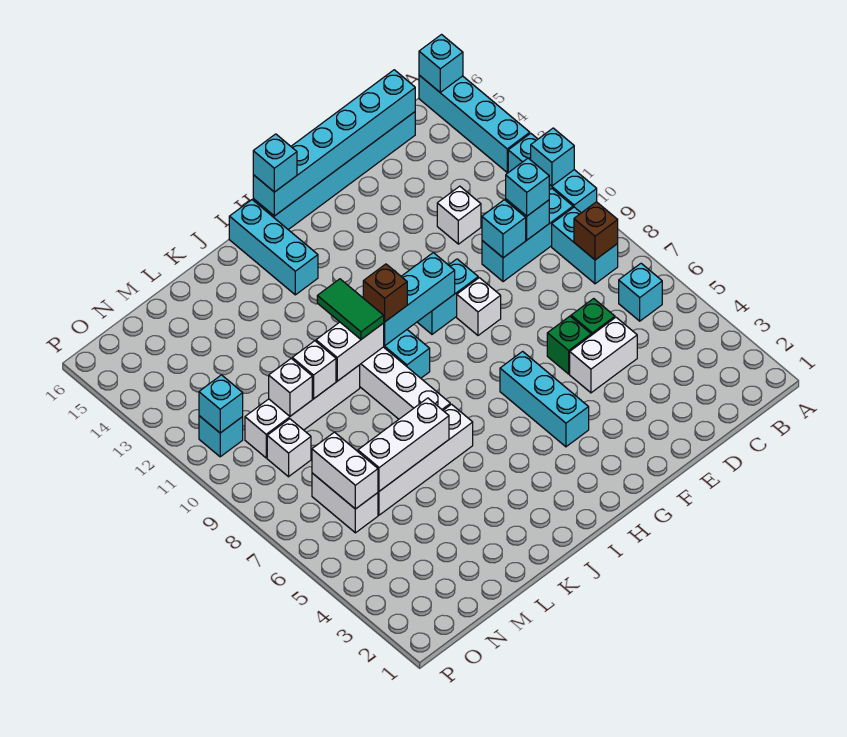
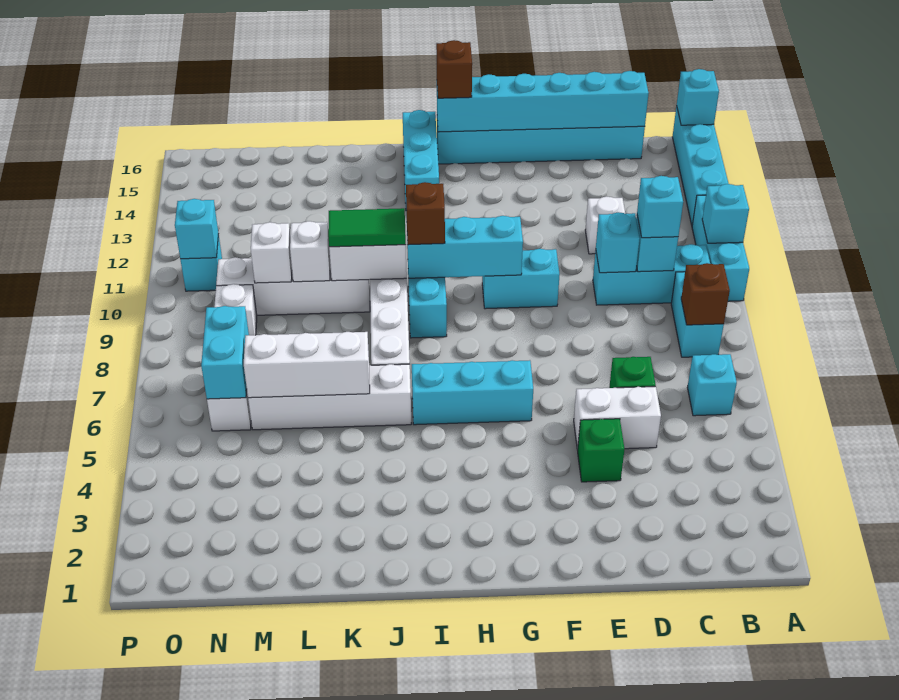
green brick E6 level 1 -> green brick E4 level 1
white brick F9 level 1 -> none
cyan brick G4:G6 level 1 -> cyan brick G6:I6 level 1
cyan brick H16 level 3 -> brown brick H16 level 3
green tile J10:J11 level 3 -> green tile J10:K10 level 3
white brick N6:N7 level 2 -> cyan brick N6:N7 level 2

